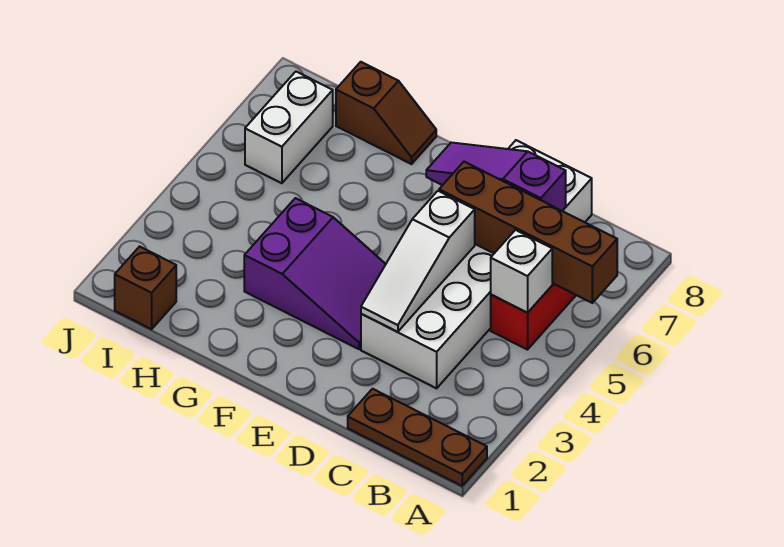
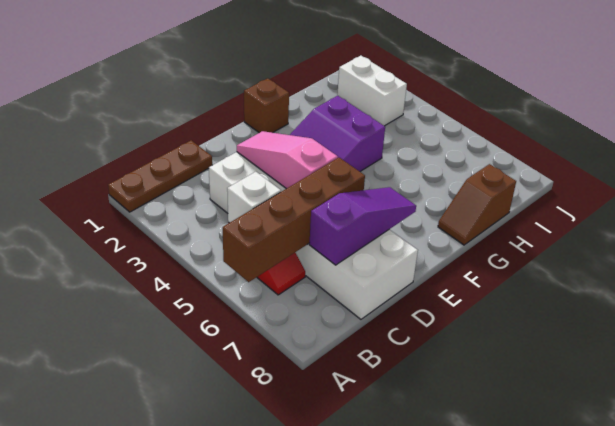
white slope D3:D5 level 2 top 5 -> pink slope D3:D5 level 2 top 5
brown brick I1 level 1 -> brown brick F1 level 1
white brick I6:I7 level 1 -> white brick I2:I3 level 1

